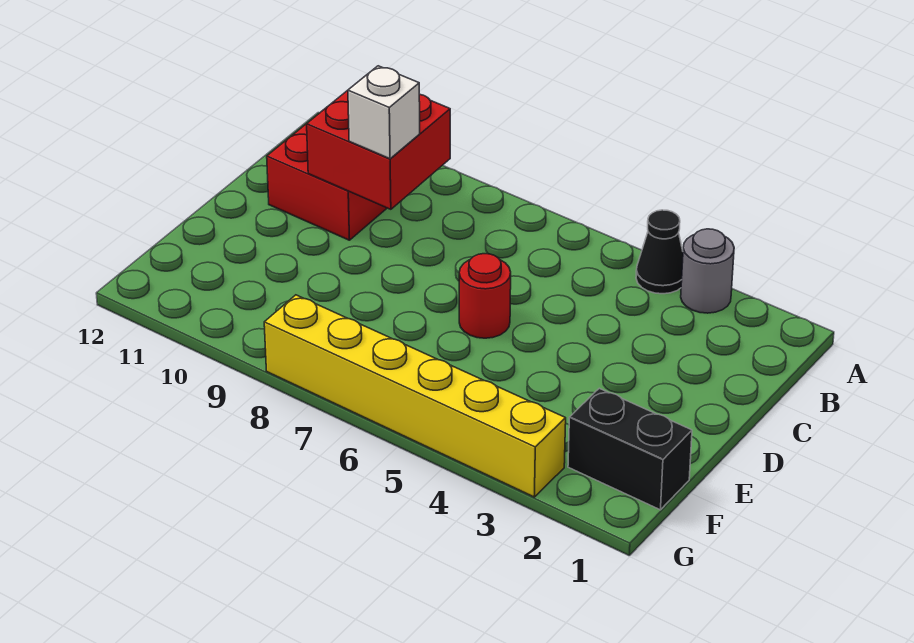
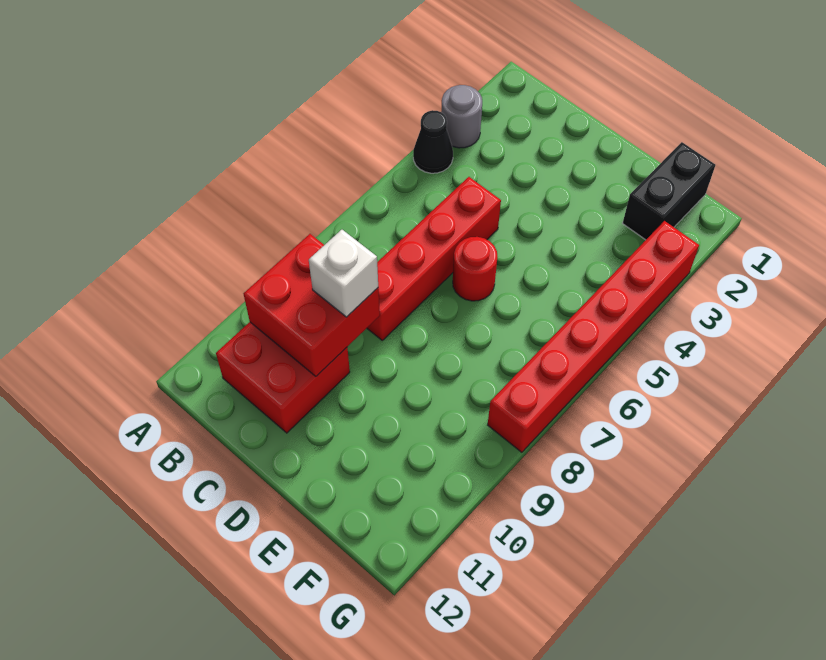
none -> red brick C5:C8 level 1
yellow brick G3:G8 level 1 -> red brick G3:G8 level 1

